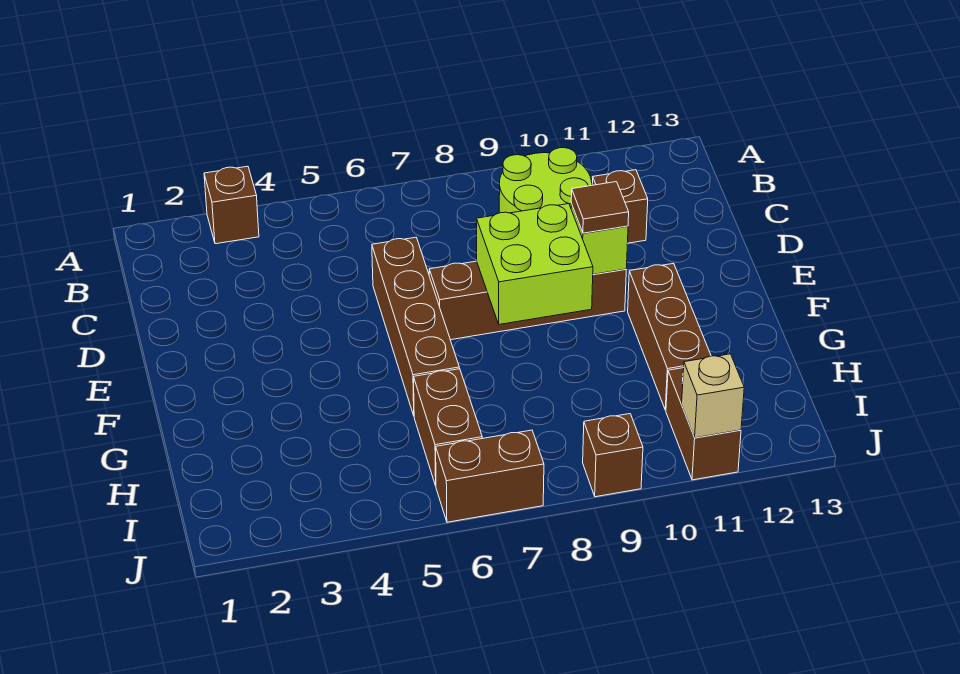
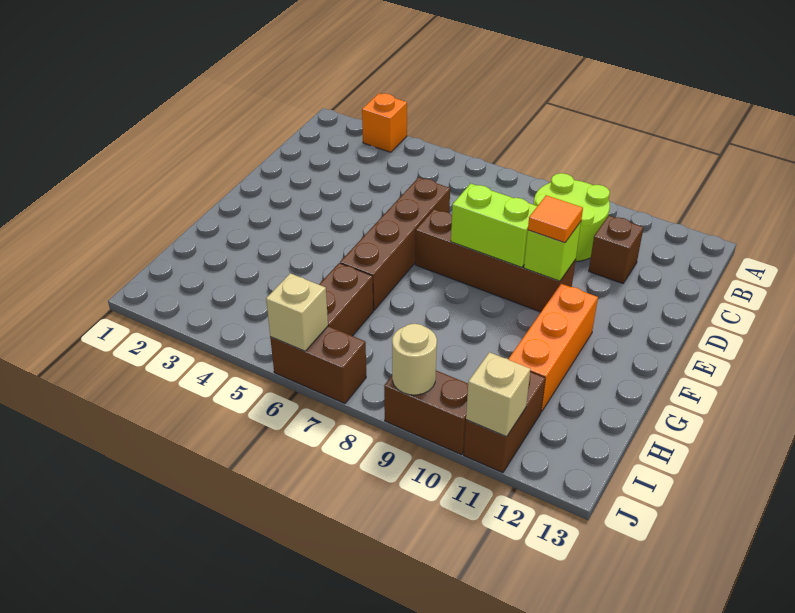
brown brick A3 level 1 -> orange brick A3 level 1
lime brick E8:F9 level 2 -> lime brick E8:E9 level 2
brown tile E10 level 3 -> orange tile E10 level 3
brown brick F11:H11 level 1 -> orange brick F11:H11 level 1
none -> tan brick J6 level 2
brown brick J9 level 1 -> brown brick J9:J10 level 1
none -> tan round brick J9 level 2

